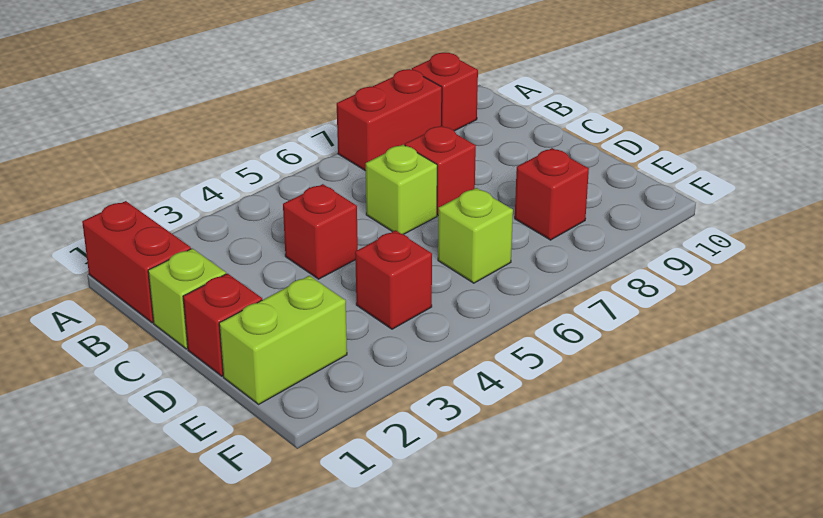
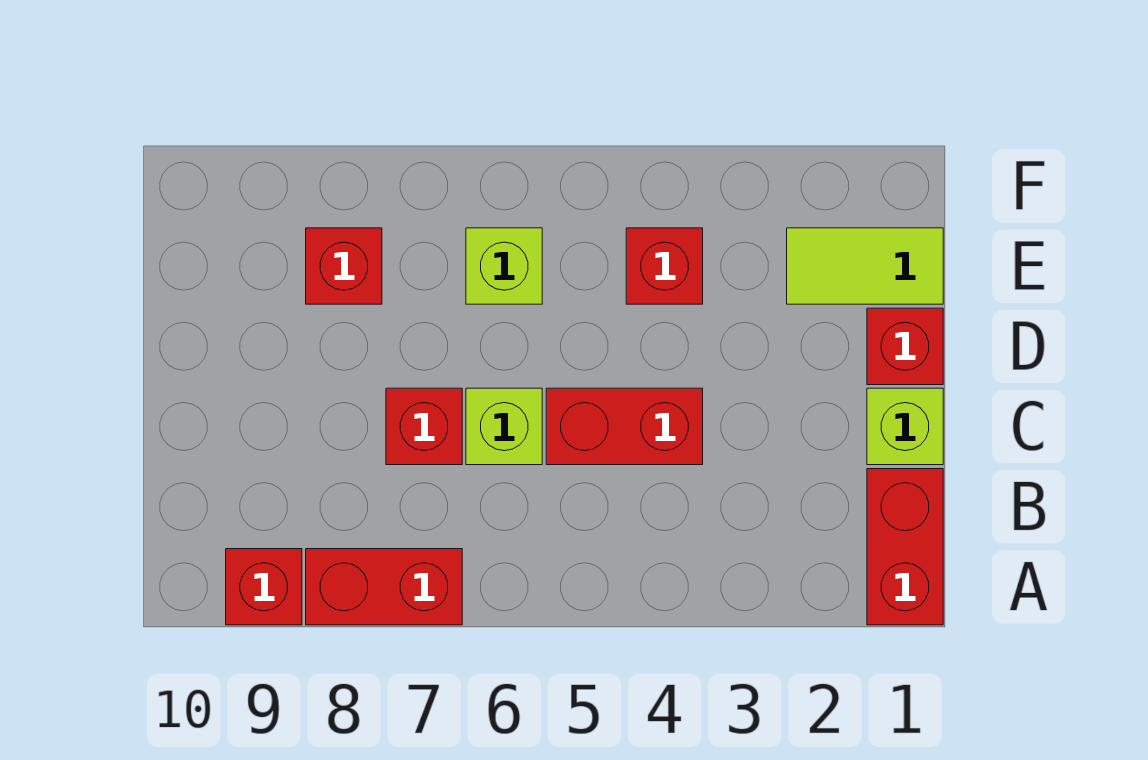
red brick C4 level 1 -> red brick C4:C5 level 1
lime brick E1:E2 level 1 -> lime tile E1:E2 level 1

